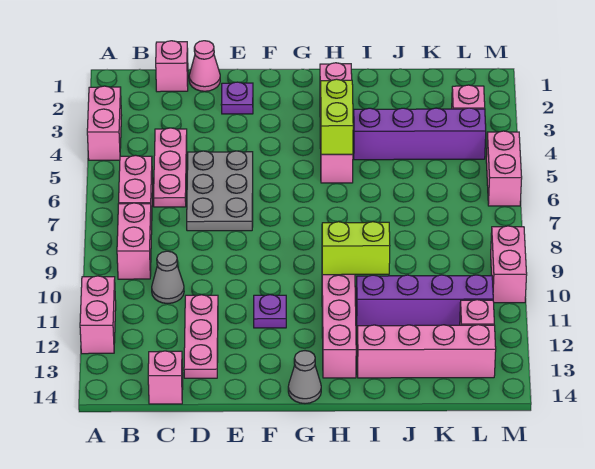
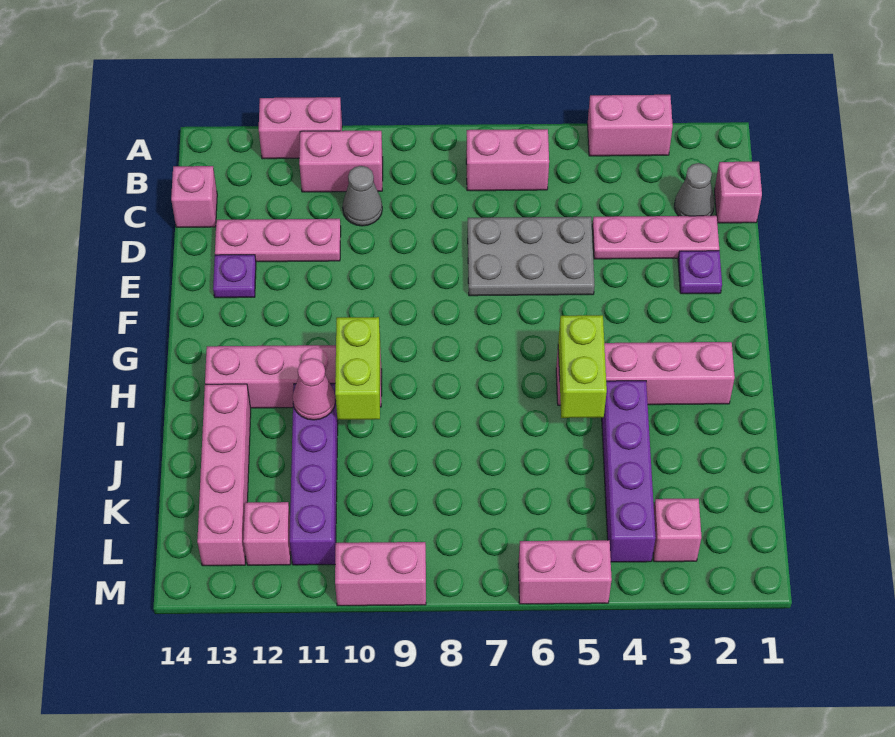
pink brick B8:B9 level 1 -> pink brick B10:B11 level 1
pink plate C4:C6 level 1 -> pink plate D2:D4 level 1
pink cone D1 level 1 -> pink cone I11 level 2
purple plate F11 level 1 -> purple plate E13 level 1
grey cone G14 level 1 -> grey cone C2 level 1
lime brick H4:H5 level 2 -> lime brick H5:I5 level 2

